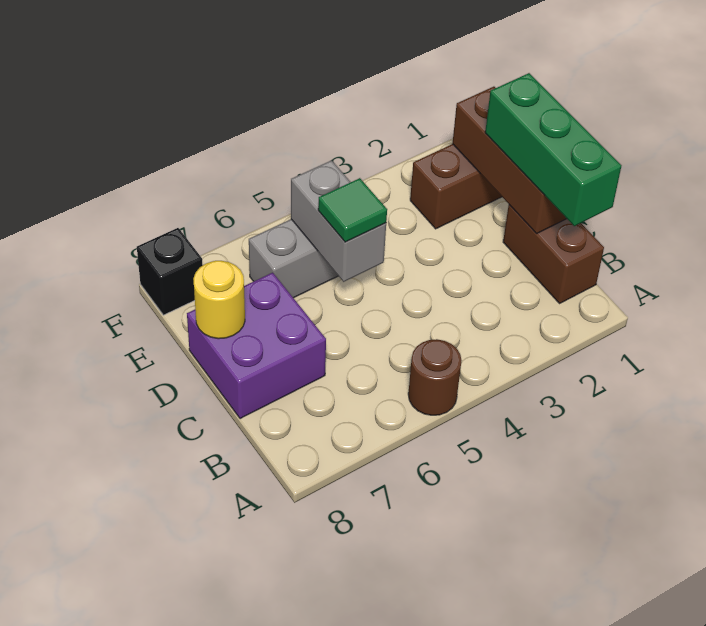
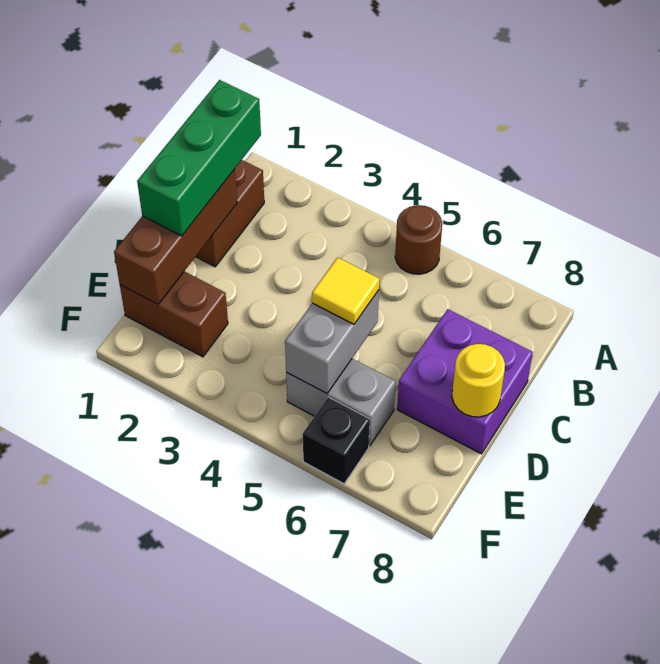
green tile D5 level 3 -> yellow tile D5 level 3
black brick F8 level 1 -> black brick F6 level 1

